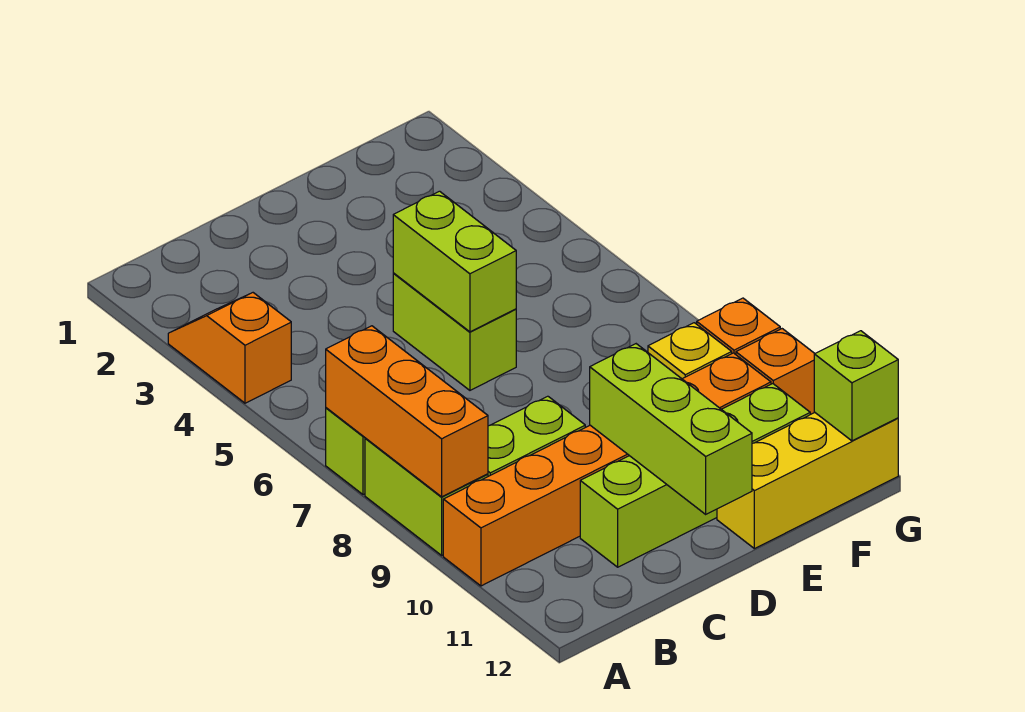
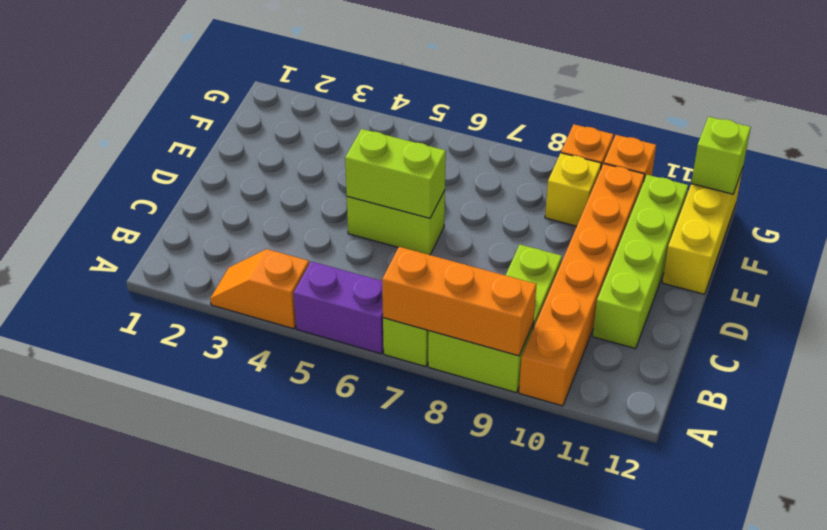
none -> purple brick A5:A6 level 1
lime brick D10:D12 level 2 -> none

